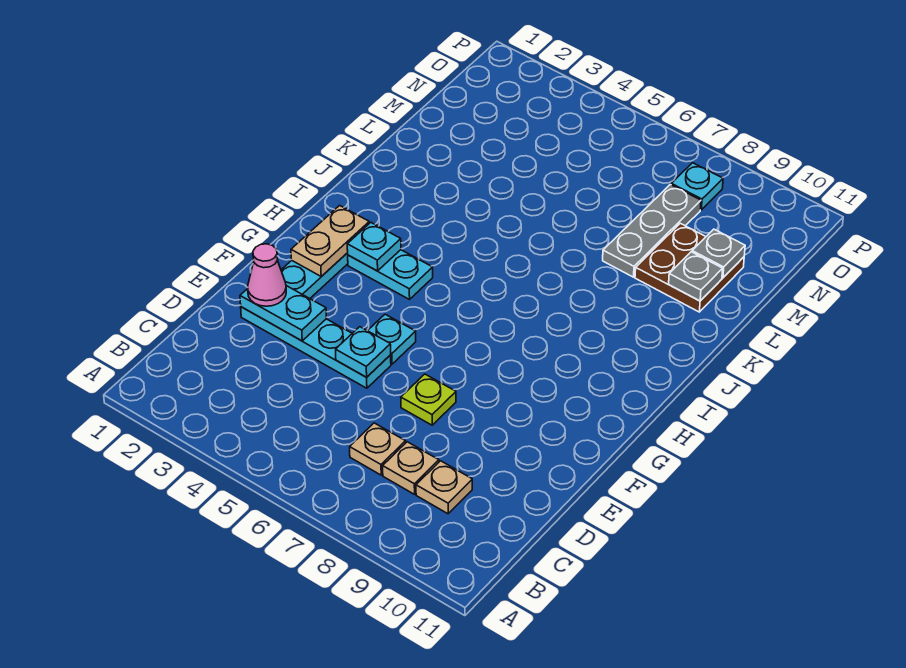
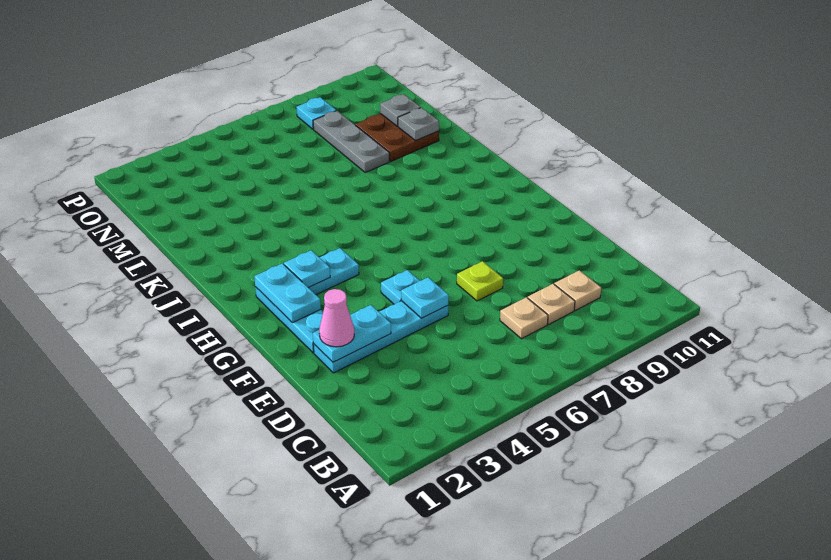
tan plate G2:H2 level 2 -> cyan plate G2:H2 level 2

